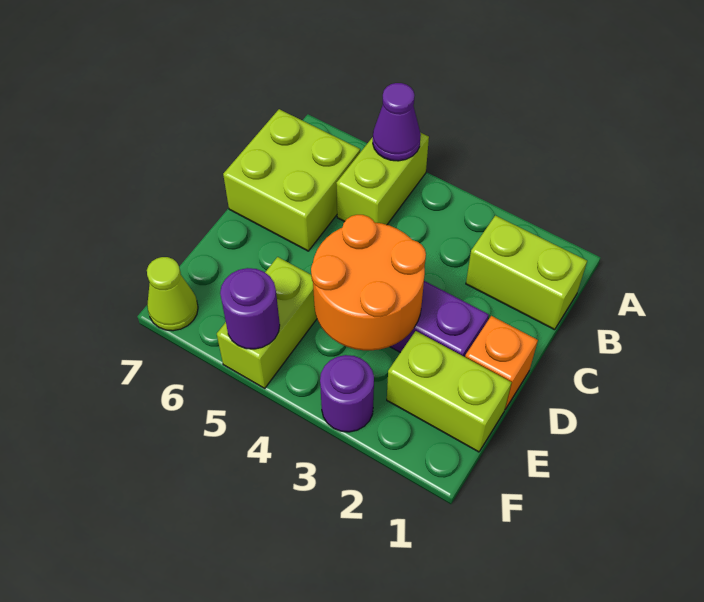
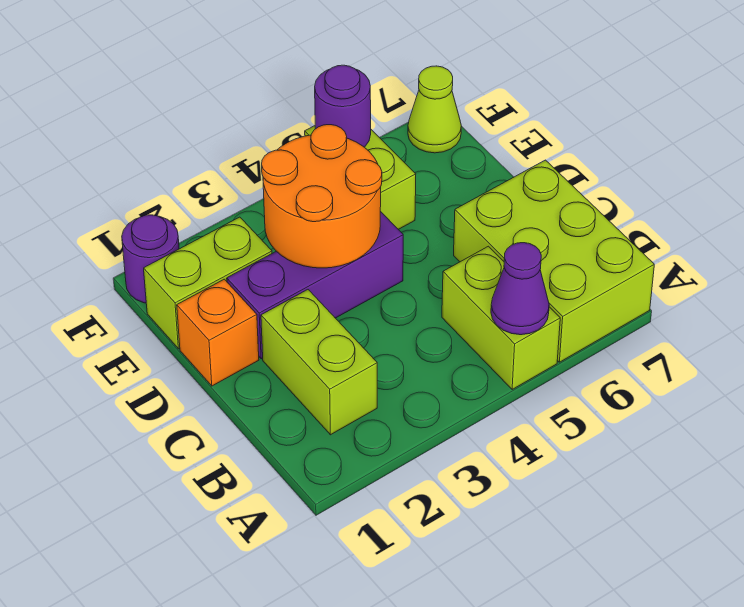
lime brick B1:B2 level 1 -> lime brick B2:C2 level 1
lime brick B6:C7 level 1 -> lime brick A6:C7 level 1
purple round brick F3 level 1 -> purple round brick F1 level 1

